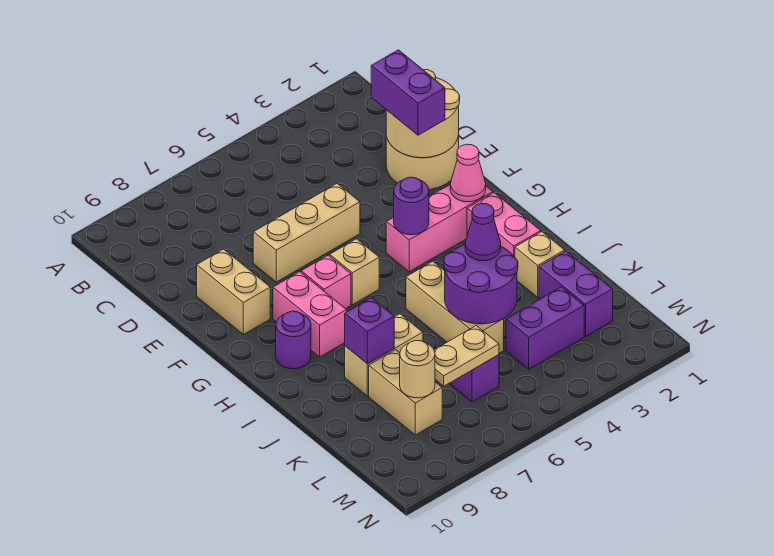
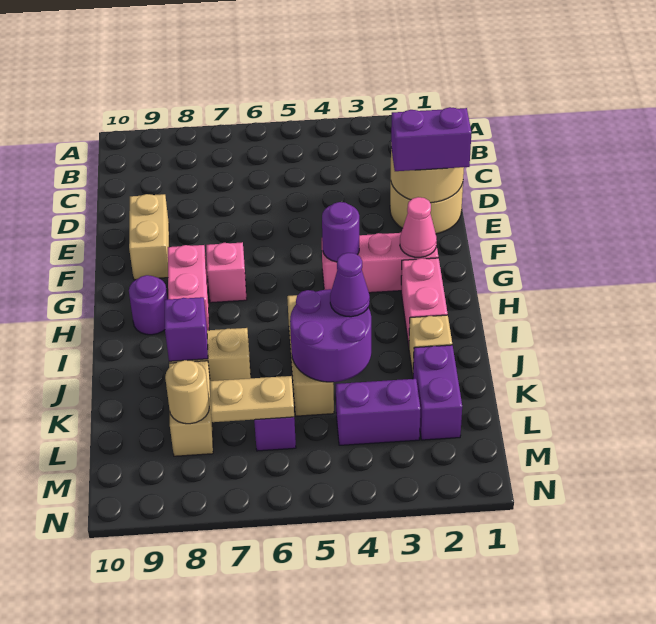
purple brick D2:E2 level 3 -> purple brick E1:E2 level 3
tan brick E5:E7 level 1 -> none
tan brick G6 level 1 -> none

